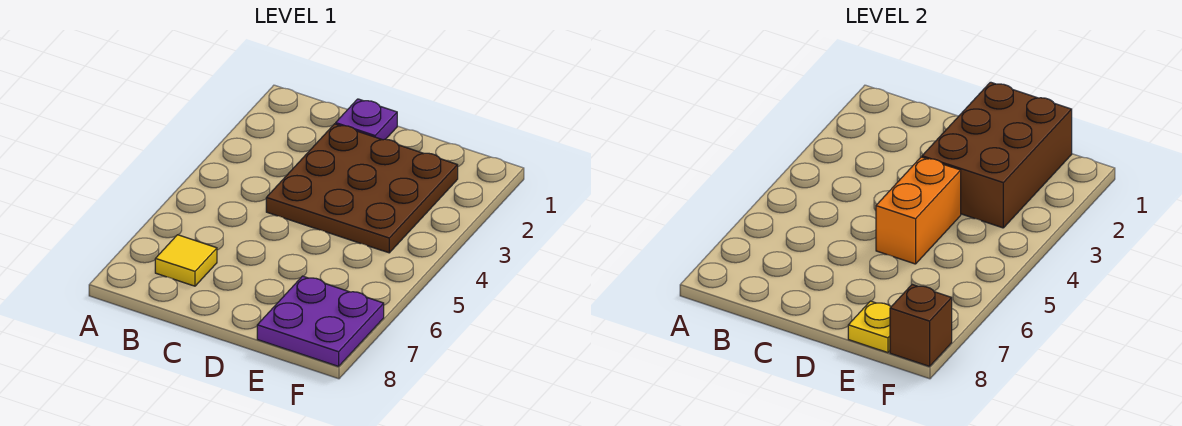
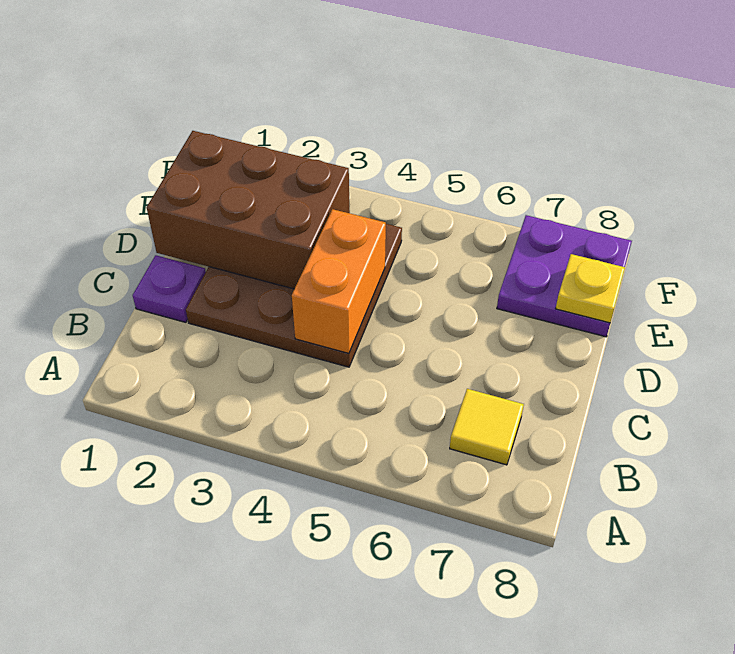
orange brick D4:D5 level 2 -> orange brick C4:D4 level 2
brown brick F8 level 2 -> none

